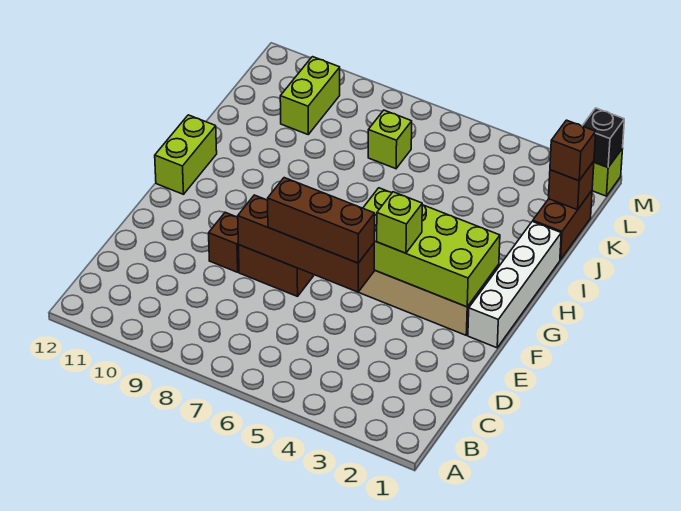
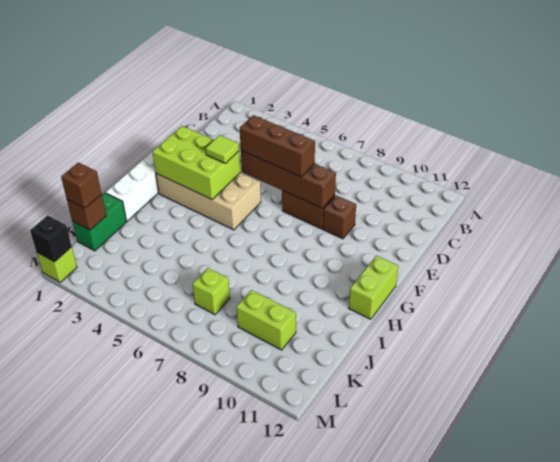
lime brick F2:G5 level 2 -> lime brick F2:G4 level 2
lime brick F4 level 3 -> lime tile F4 level 3
brown brick J1:K1 level 1 -> green brick J1:K1 level 1
lime brick K10:L10 level 1 -> lime brick K9:K10 level 1

